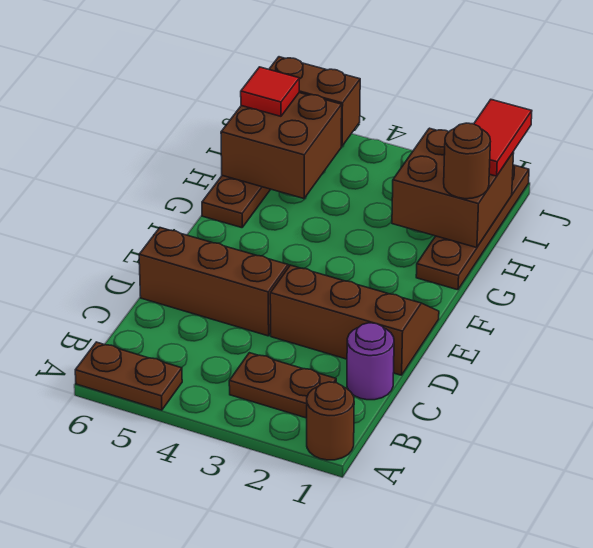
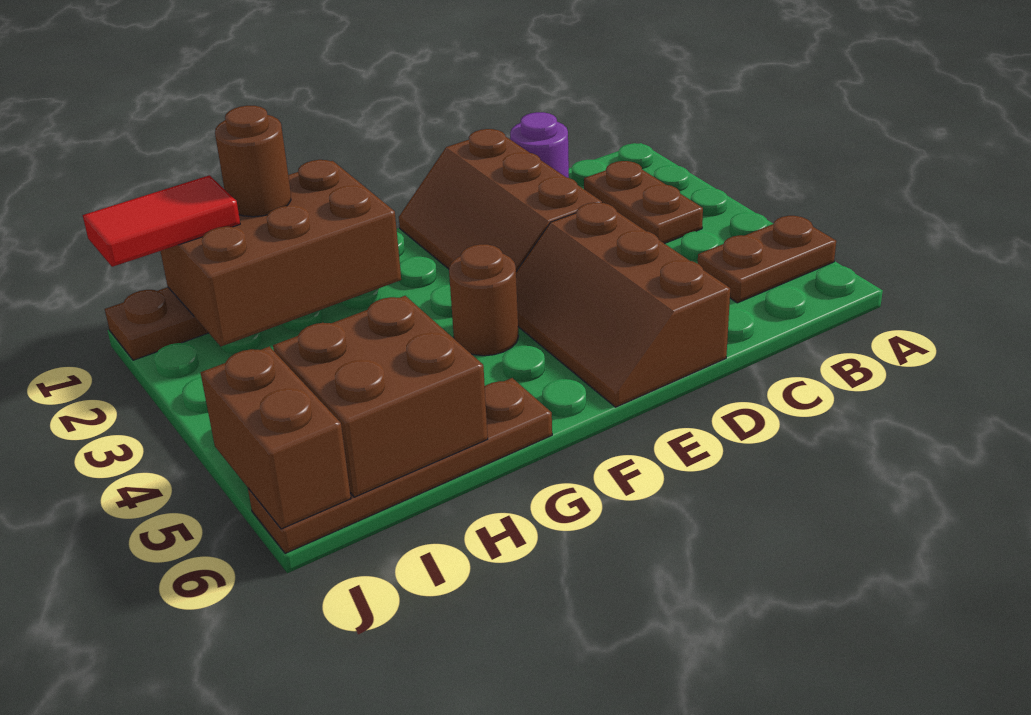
brown round brick A1 level 1 -> brown round brick F4 level 1
brown plate A5:A6 level 1 -> brown plate A5:B5 level 1
brown brick H1:I2 level 2 -> brown brick G1:I2 level 2
red tile I6 level 3 -> none

